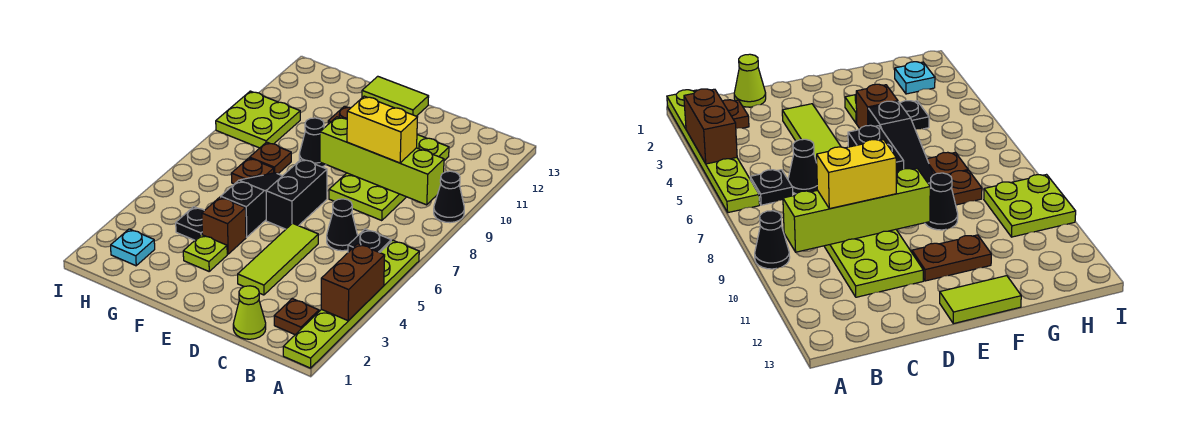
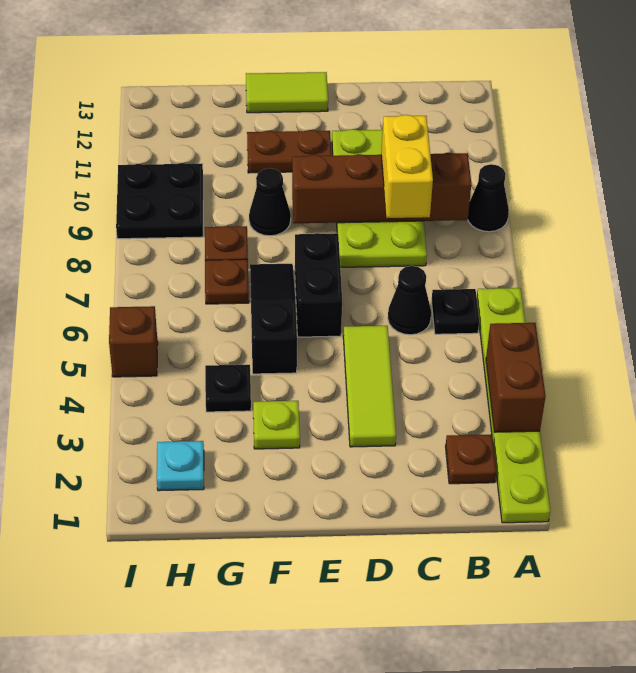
lime brick B9:E9 level 2 -> brown brick B9:E9 level 2
lime cone C1 level 1 -> none
yellow brick C9:D9 level 3 -> yellow brick C8:C9 level 3
brown brick F4 level 1 -> brown brick I5 level 1
lime plate H9:I10 level 1 -> black plate H9:I10 level 1

